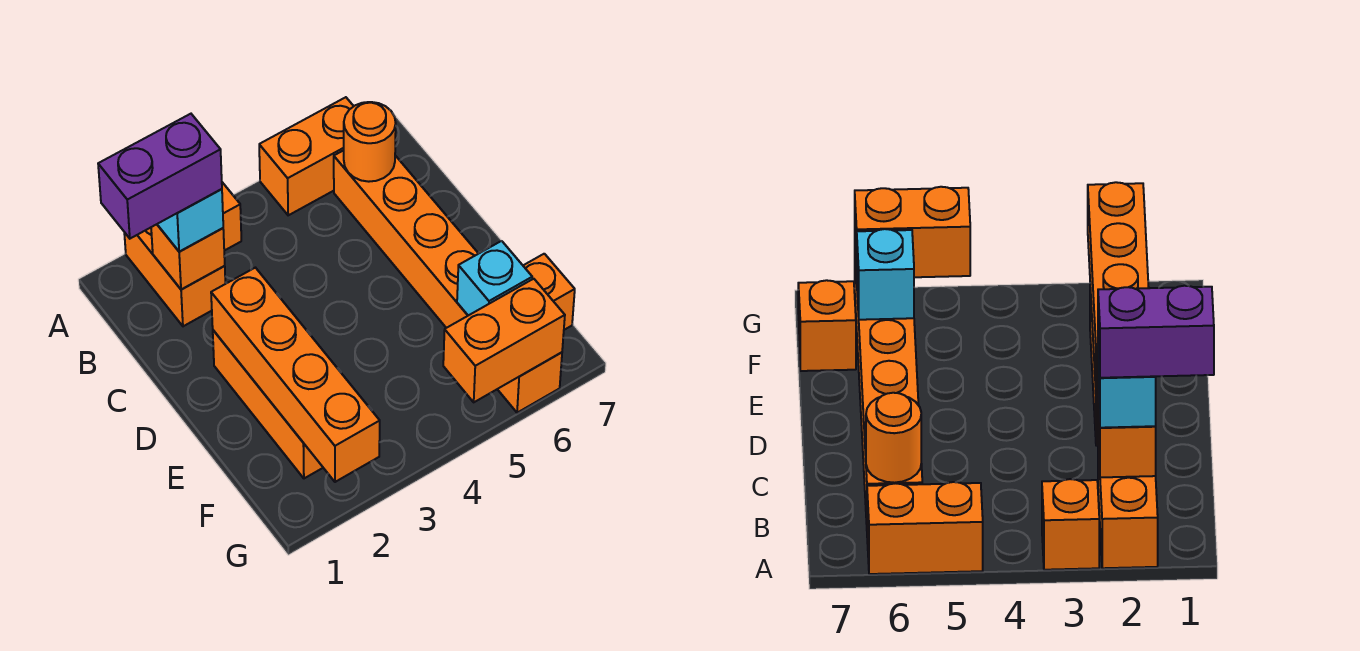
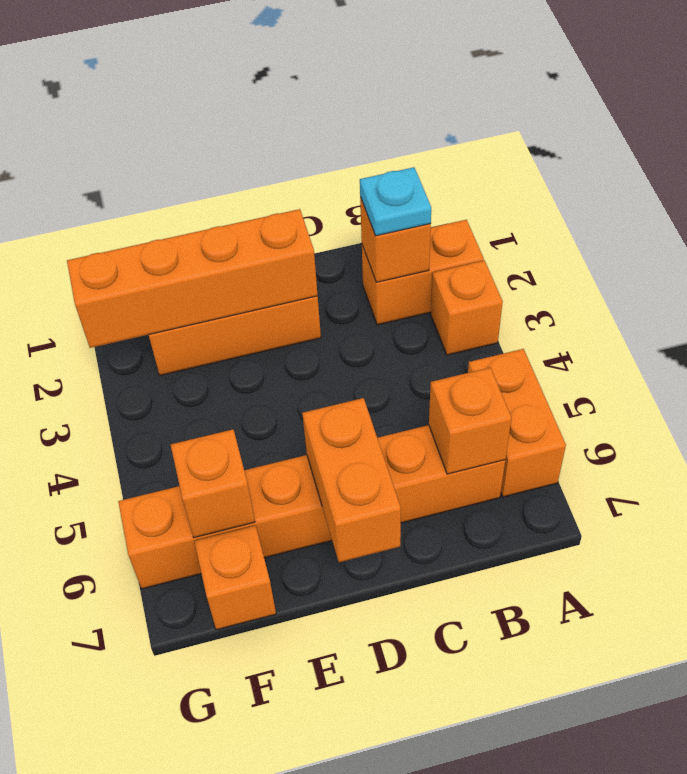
purple brick B1:B2 level 4 -> none
cyan brick B2 level 3 -> cyan plate B2 level 3
orange round brick B6 level 2 -> orange brick B6 level 2
cyan brick F6 level 2 -> orange brick F6 level 2
orange brick G5:G6 level 2 -> orange brick D6:D7 level 2

